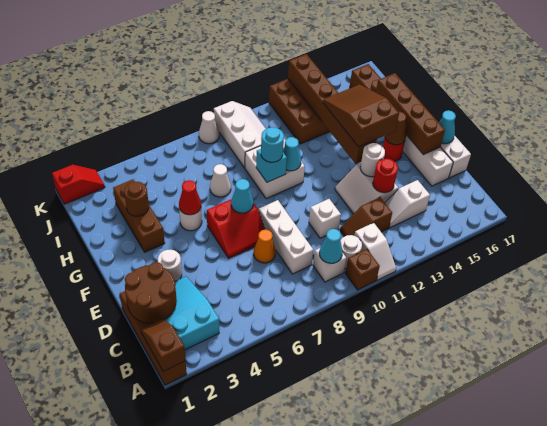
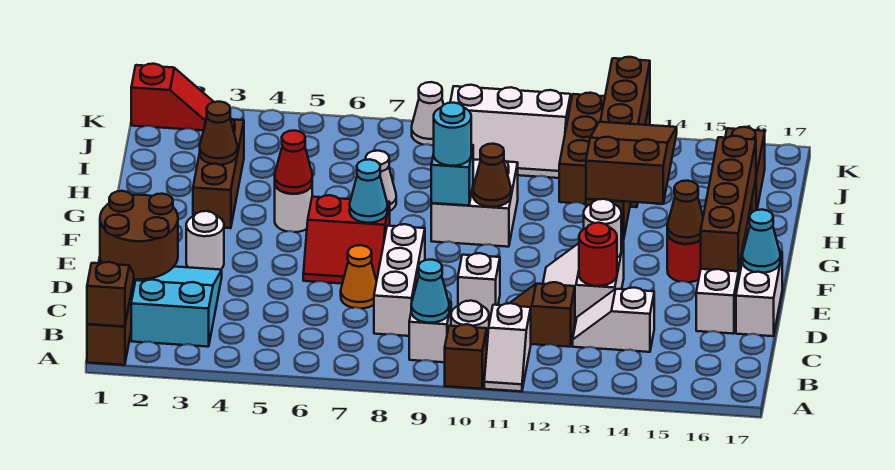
cyan cone G10 level 2 -> brown cone G10 level 2
brown round brick H3 level 2 -> brown cone H3 level 2
white slope I9:K10 level 1 top 9 -> white slope J9:K11 level 1 top K

